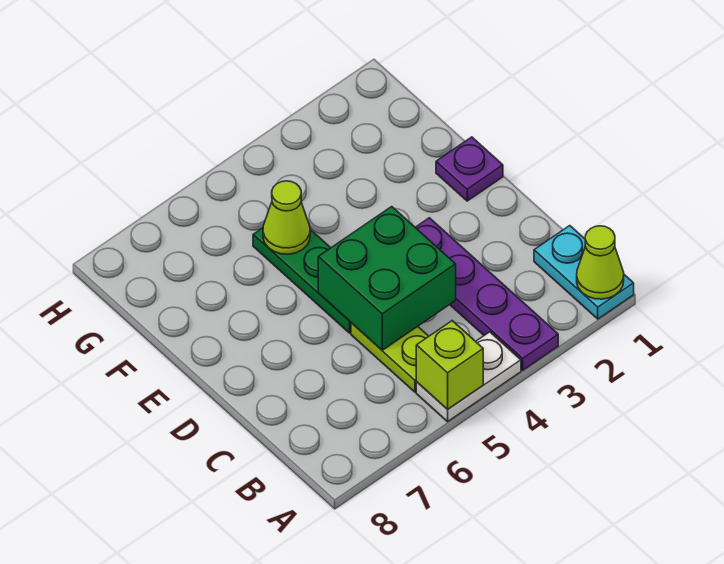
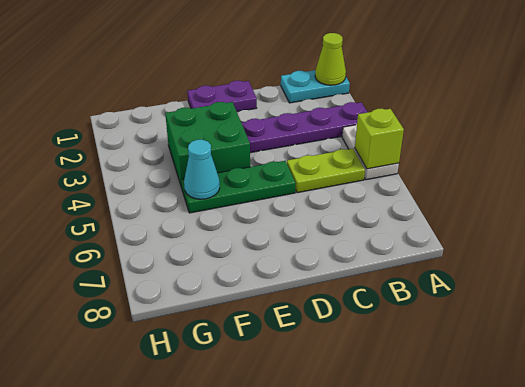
green brick C4:D5 level 2 -> green brick E3:F4 level 1
purple plate E1 level 1 -> purple plate D1:E1 level 1
lime cone F5 level 2 -> cyan cone F5 level 2

